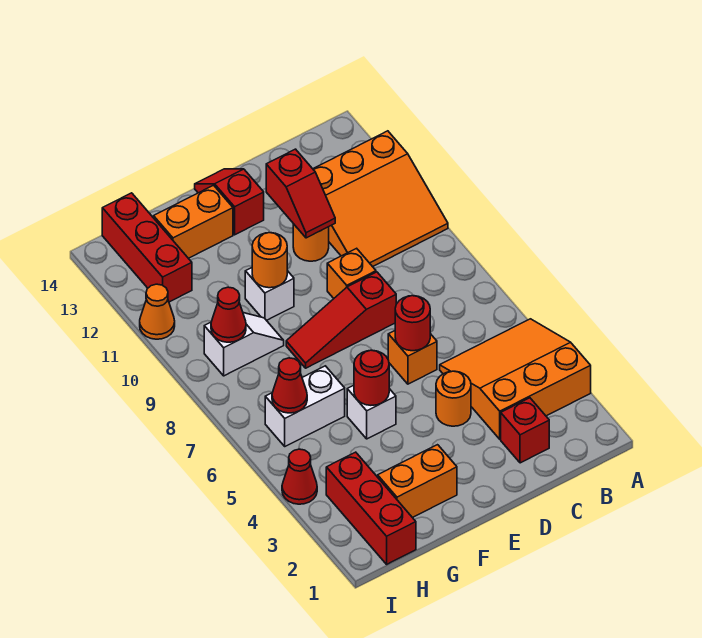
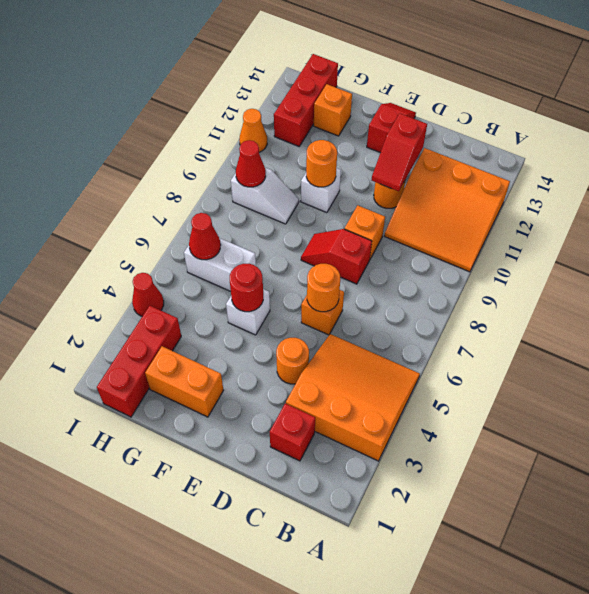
red round brick D6 level 2 -> orange round brick D6 level 2
red slope D8:F8 level 1 top D -> red slope D8:E8 level 1 top D
orange brick F13:G13 level 1 -> orange brick G13 level 1

